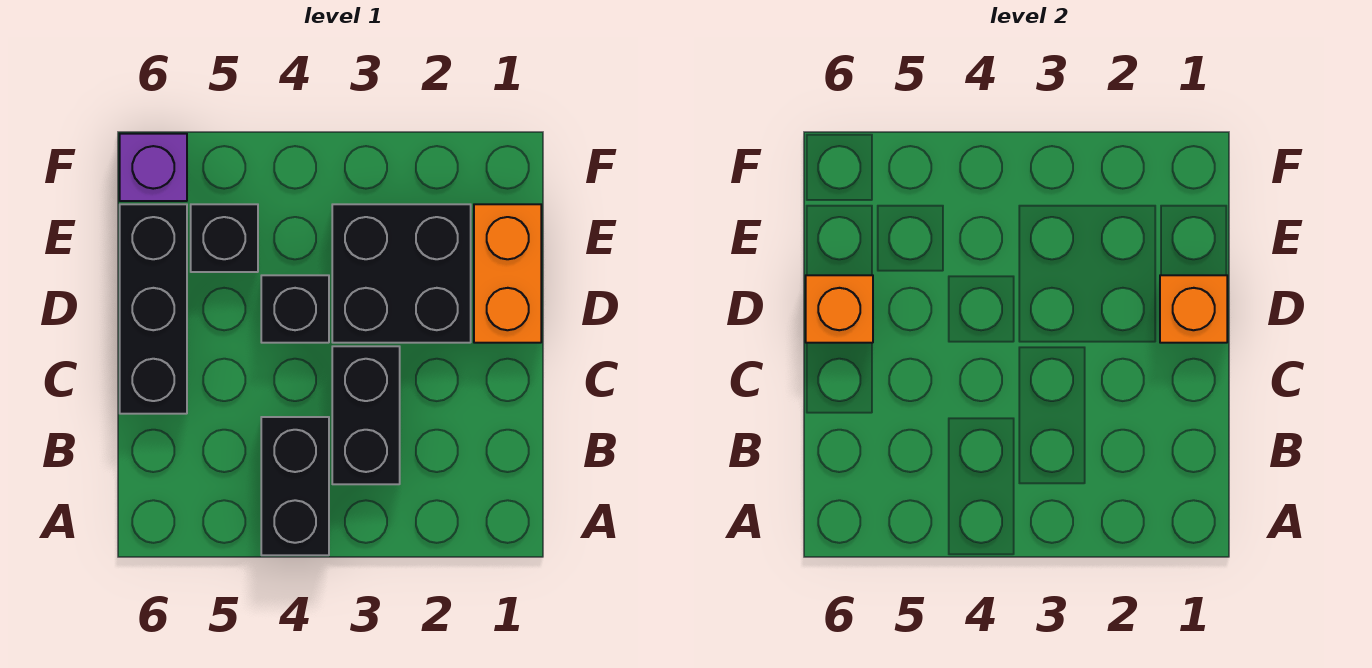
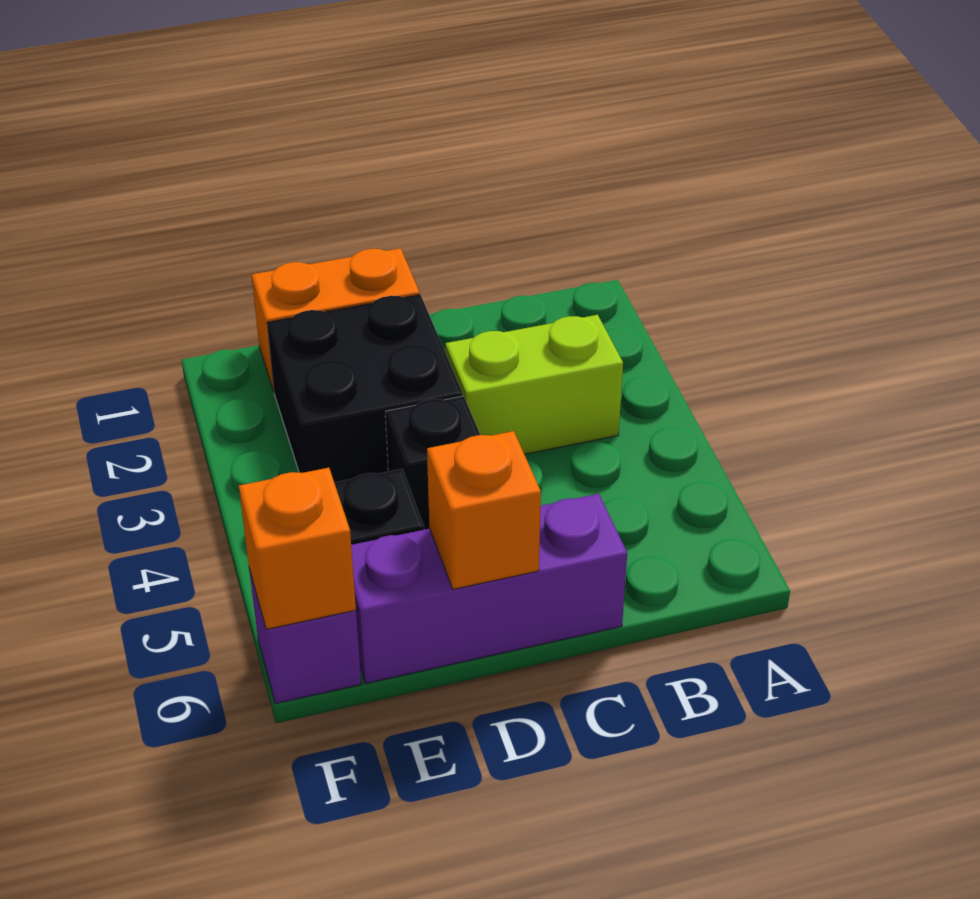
black brick A4:B4 level 1 -> none
black brick B3:C3 level 1 -> lime brick B3:C3 level 1
black brick C6:E6 level 1 -> purple brick C6:E6 level 1
orange brick D1 level 2 -> orange brick F6 level 2

